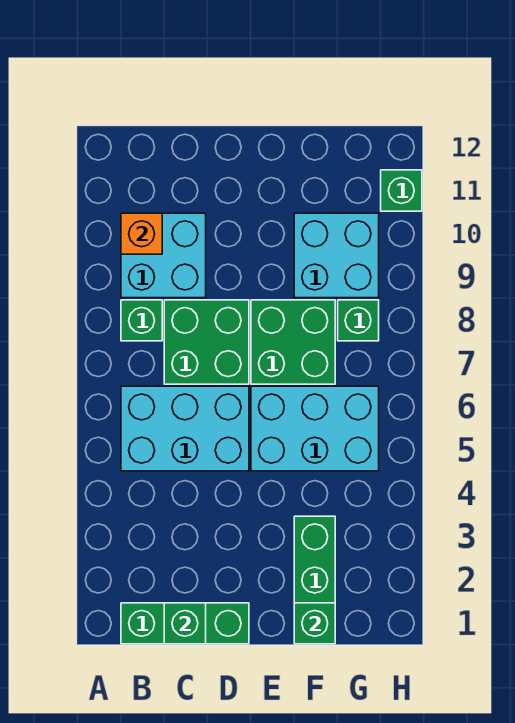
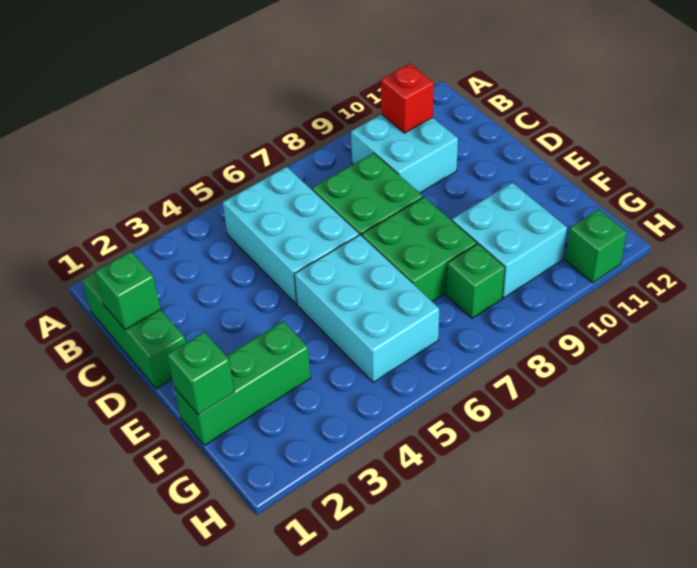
green brick B8 level 1 -> none
orange brick B10 level 2 -> red brick B10 level 2

